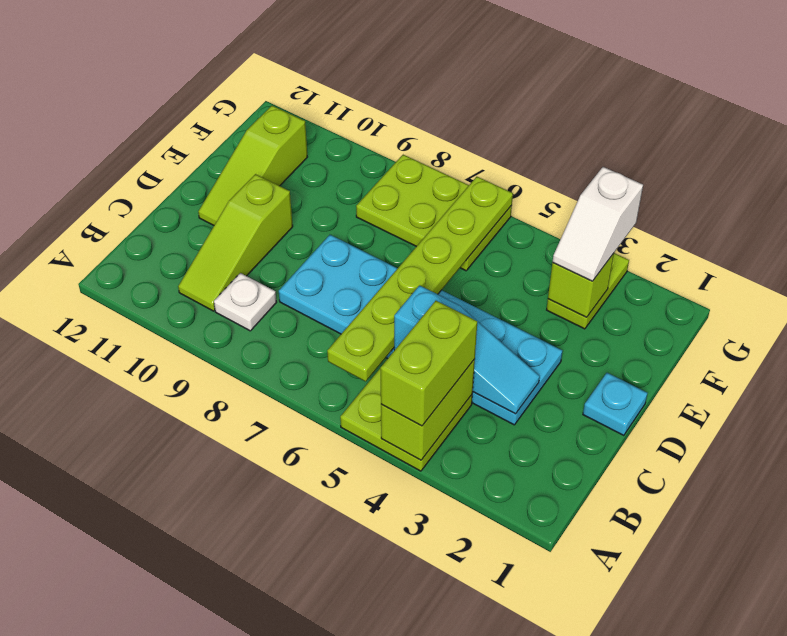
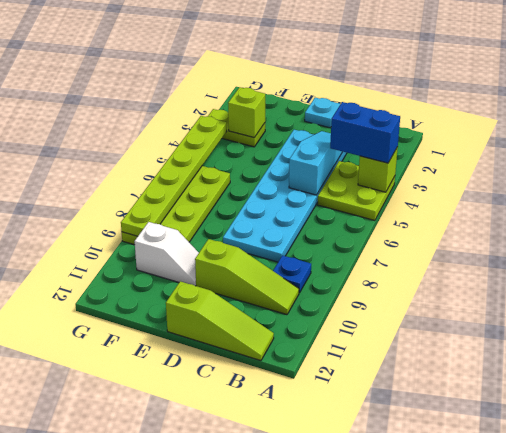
lime brick A4:B4 level 2 -> lime brick A4 level 2
lime brick A4:B4 level 3 -> blue brick A4:B4 level 3
lime plate B6:G6 level 2 -> lime plate G4:G9 level 2
white plate B9 level 1 -> blue plate B9 level 1
lime slope D11:F11 level 1 top F -> lime slope B12:D12 level 1 top D
white slope F3:G3 level 3 top G -> white slope E10:F10 level 1 top F
lime plate F6:G8 level 1 -> lime plate F6:G9 level 1

